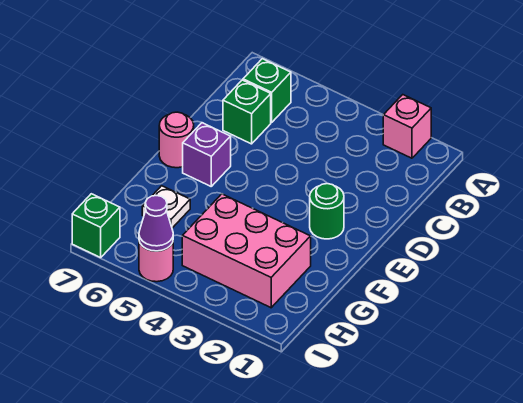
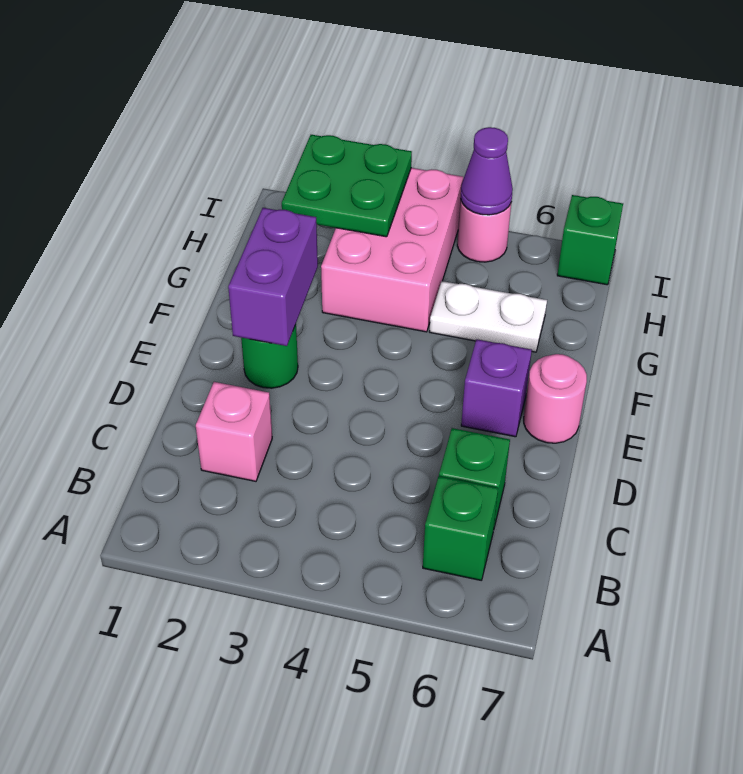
pink brick A2 level 1 -> pink brick C2 level 1
none -> purple brick E2:F2 level 2
pink brick G2:H4 level 1 -> pink brick G3:I4 level 1
white plate G6 level 1 -> white plate G5:G6 level 1
none -> green plate H2:I3 level 2

